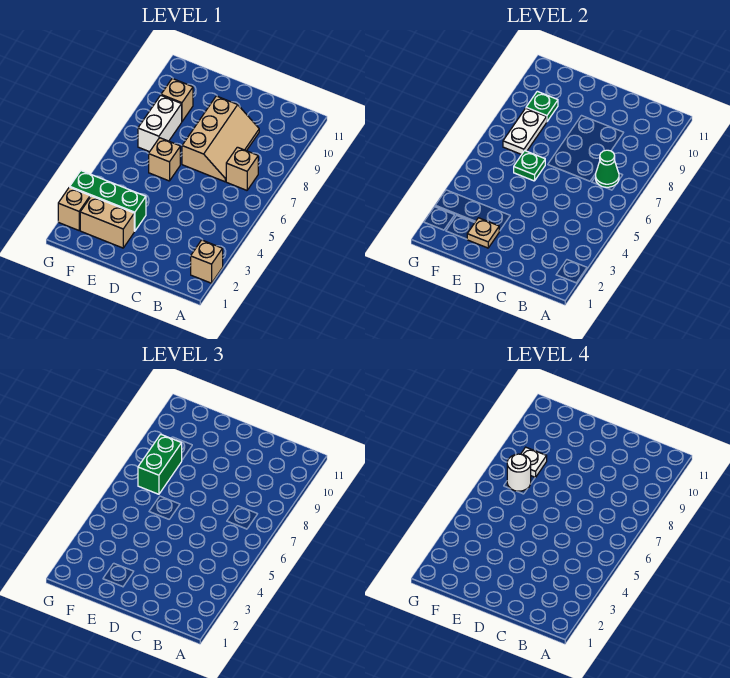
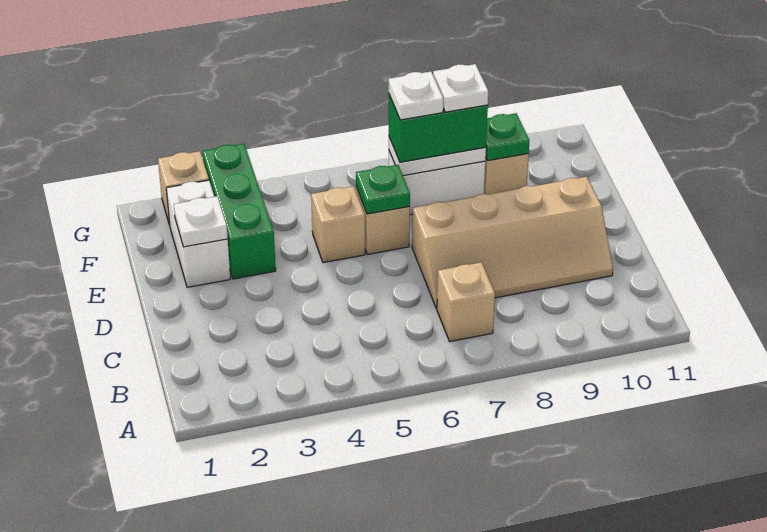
tan brick A2 level 1 -> tan brick E5 level 1
green cone B7 level 2 -> none
tan slope C7:D9 level 1 top D -> tan slope C7:D10 level 1 top D
tan brick E2:F2 level 1 -> white brick E2:F2 level 1
tan plate E2 level 2 -> white plate E2 level 2
white round brick F7 level 4 -> white plate F7 level 4

